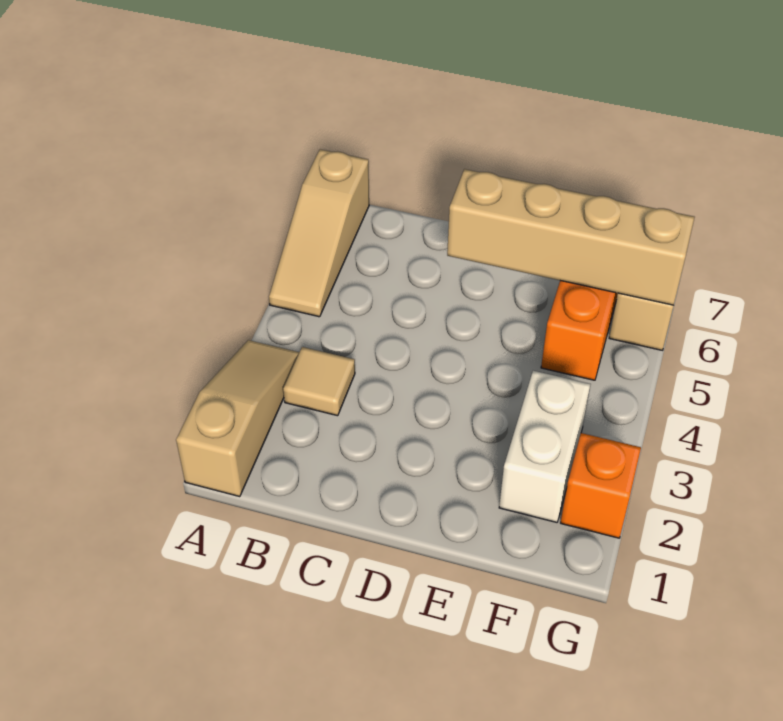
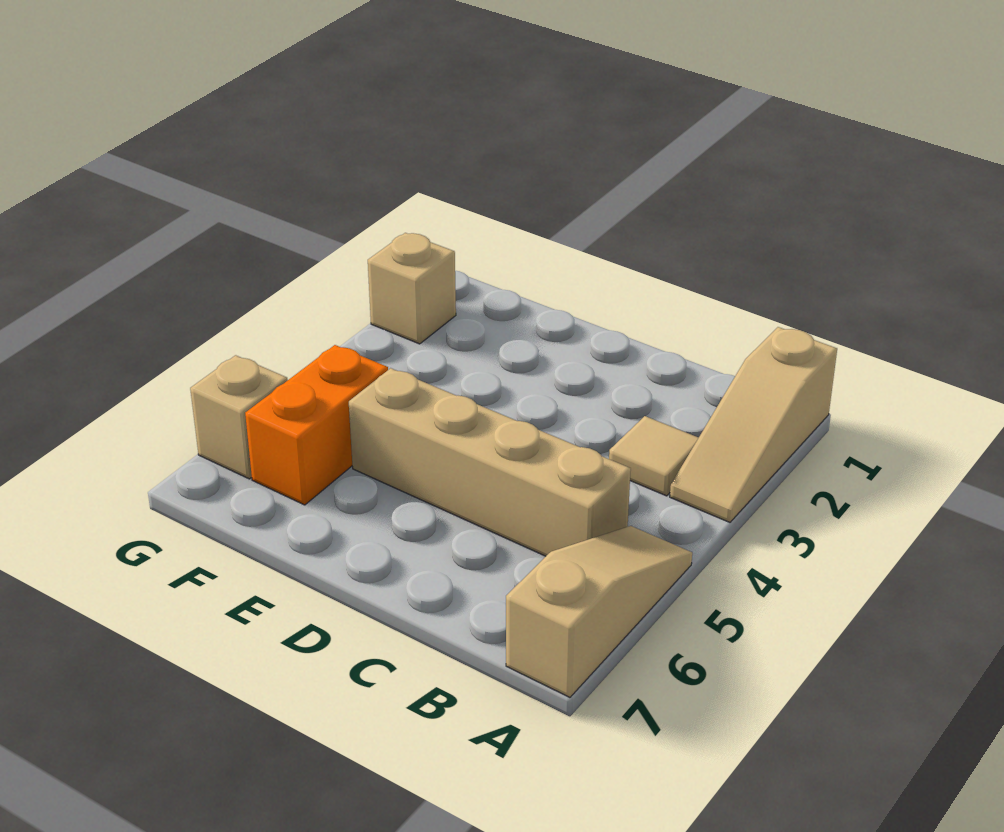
tan brick D6:G6 level 2 -> tan brick B5:E5 level 1
white brick F2:F3 level 1 -> none
orange brick G2 level 1 -> tan brick G2 level 1

